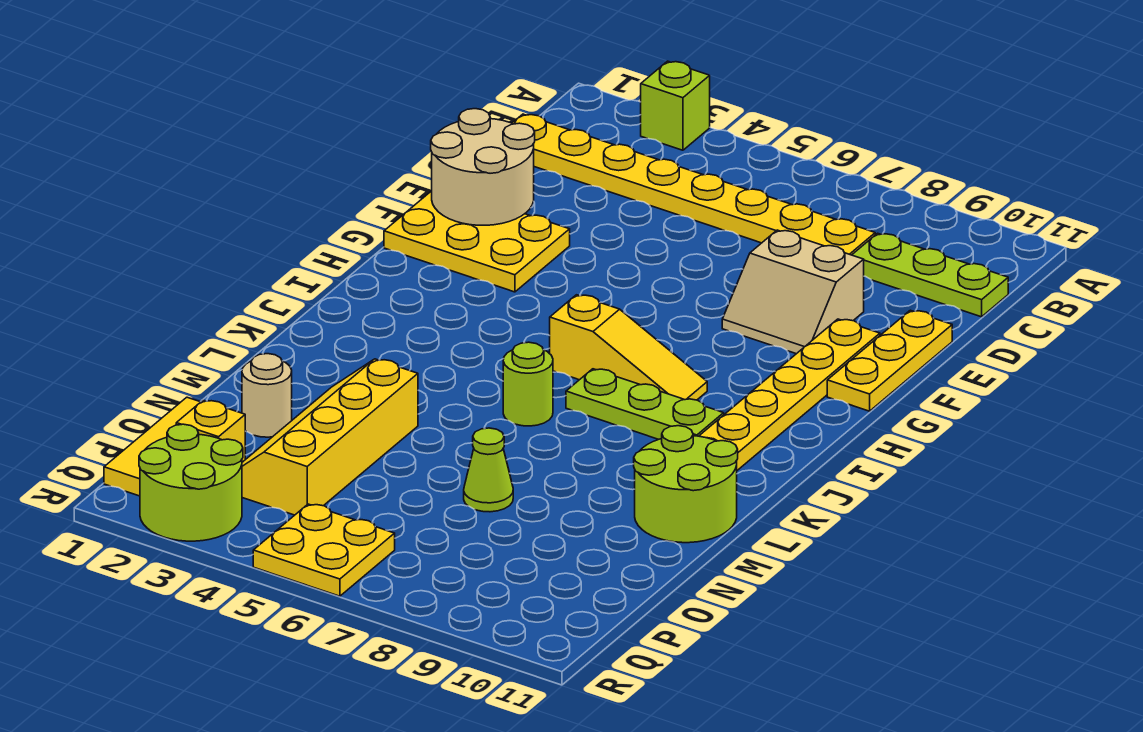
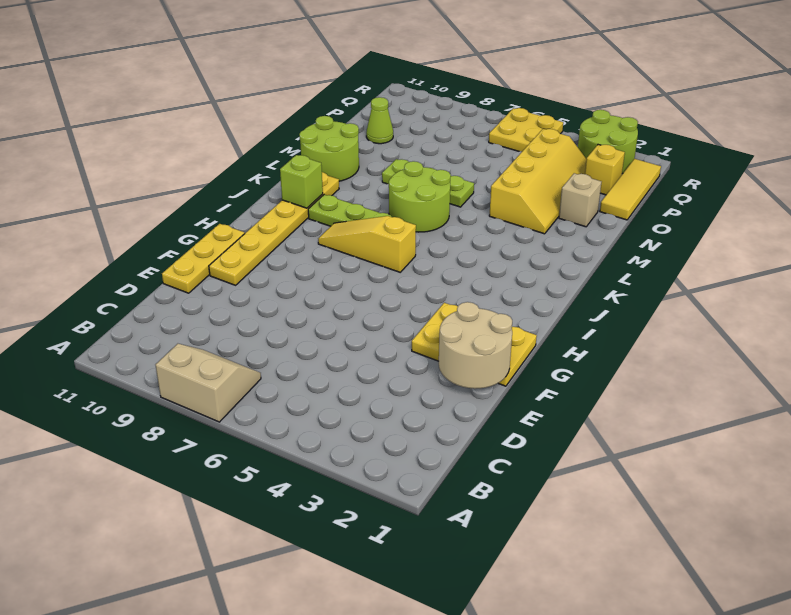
lime brick A3 level 1 -> lime brick J10 level 2
yellow plate C1:C8 level 1 -> none
lime plate C9:C11 level 1 -> lime plate M6:M8 level 1
tan slope E8:F9 level 1 top E -> tan slope A7:B8 level 1 top A
lime round brick K6 level 1 -> lime round brick K6:L7 level 1
tan round brick N2 level 1 -> tan brick N2 level 1
lime cone N7 level 1 -> lime cone O10 level 1

